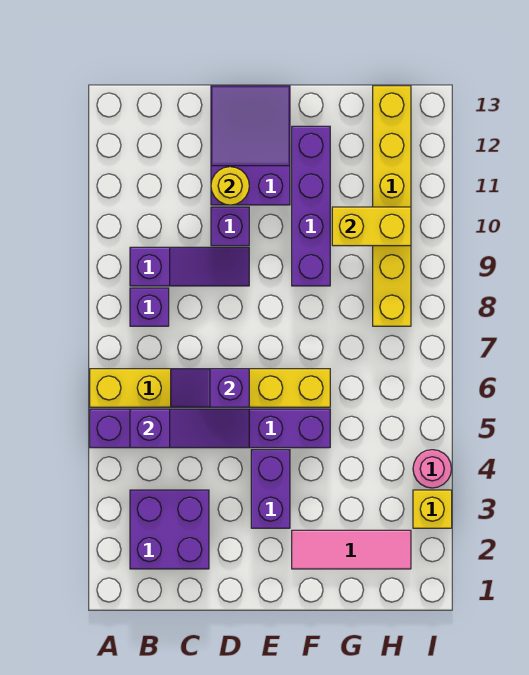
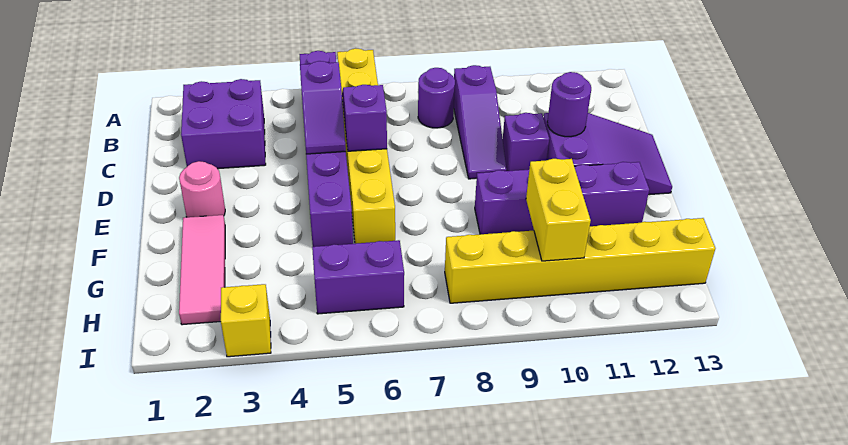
purple slope B5:D5 level 2 top B -> purple slope C5:D5 level 2 top C
purple brick B8 level 1 -> purple round brick B8 level 1
yellow round brick D11 level 2 -> purple round brick D11 level 2
purple brick E3:E4 level 1 -> purple brick H5:H6 level 1
pink round brick I4 level 1 -> pink round brick E2 level 1

